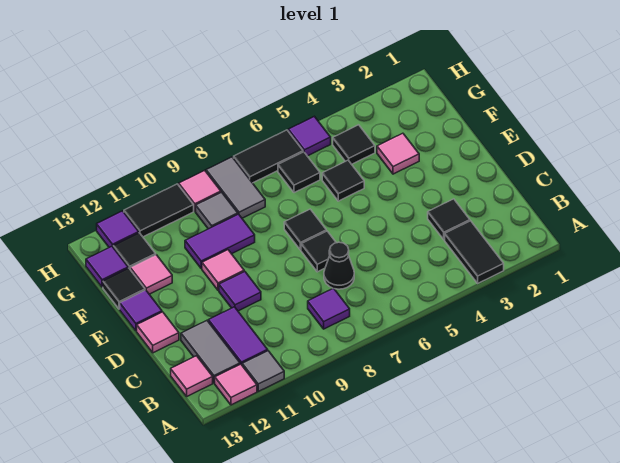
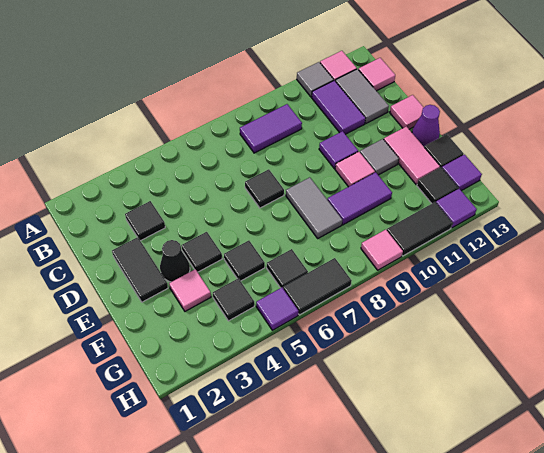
black tile A3:B3 level 1 -> black tile D2:E2 level 1
purple tile B8 level 1 -> purple tile B8:B9 level 1
black cone C7 level 1 -> black cone E3 level 1
black tile E7 level 1 -> black tile E4 level 1
purple tile E13 level 1 -> purple cone E13 level 1
pink tile F12 level 1 -> pink tile E12:F12 level 1
grey tile G8:H8 level 1 -> grey tile E8:F8 level 1
grey tile G9 level 1 -> grey tile E11 level 1

